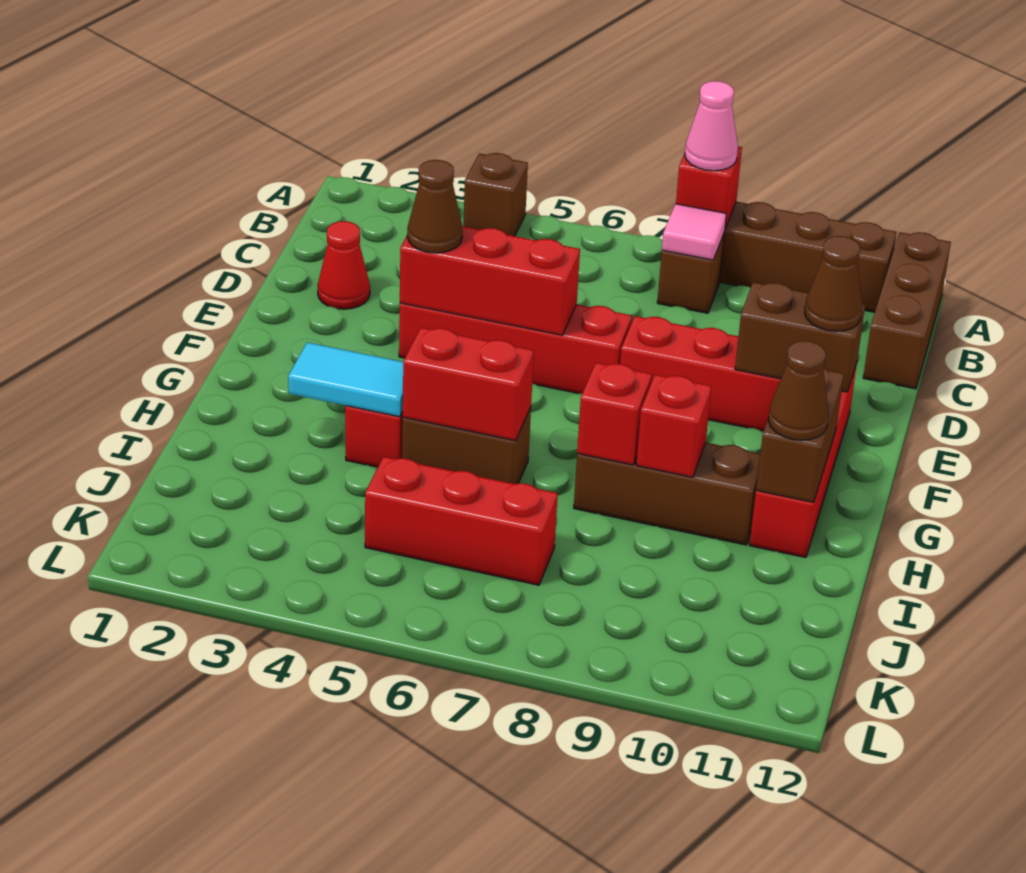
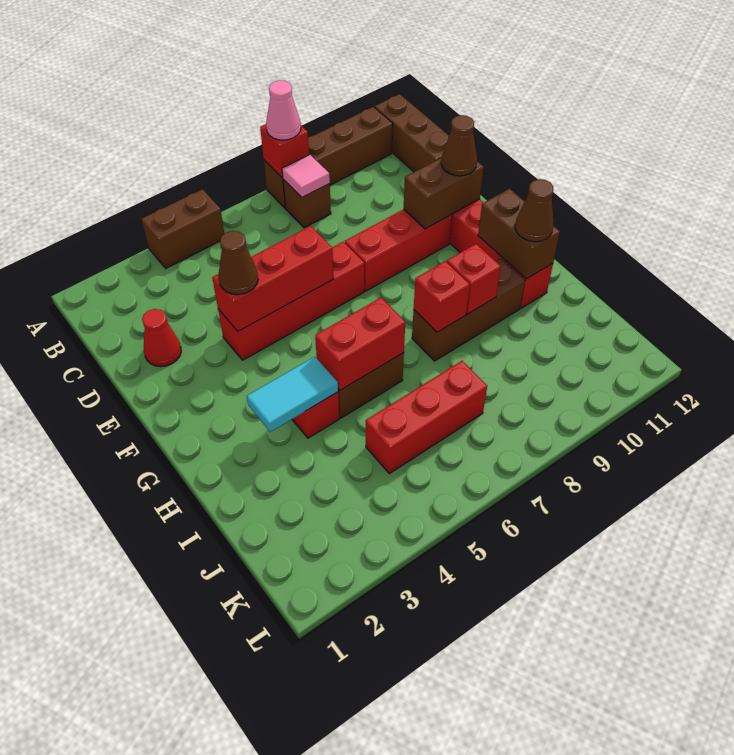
brown brick A4 level 1 -> brown brick A4:A5 level 1

